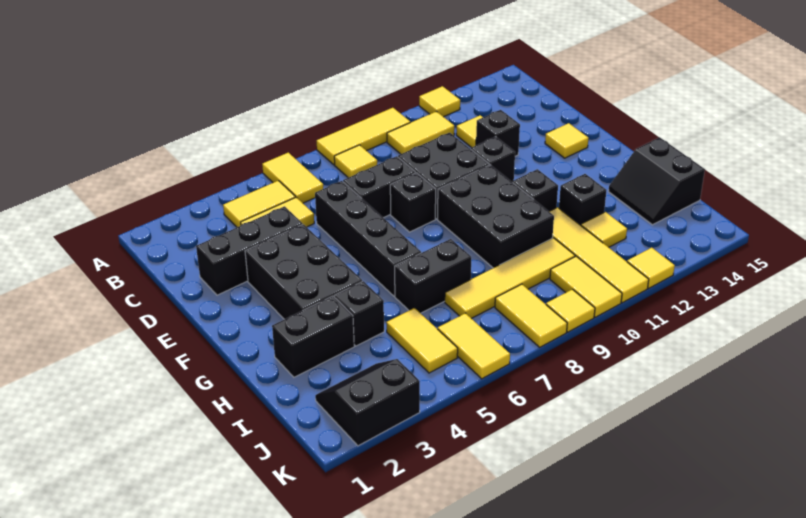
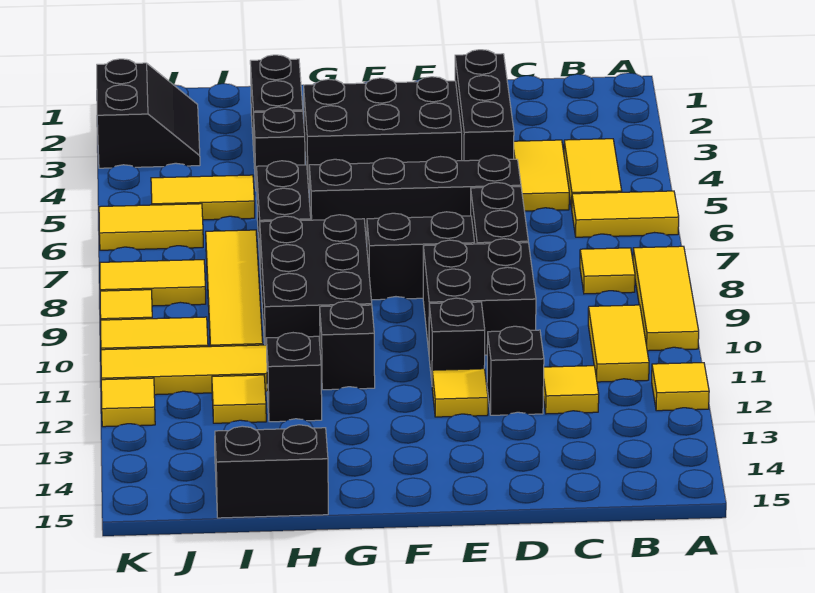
black brick E8 level 1 -> black brick E8:F8 level 1
yellow tile E14 level 1 -> yellow tile E12 level 1
black brick F9:H10 level 1 -> black brick G8:H10 level 1

